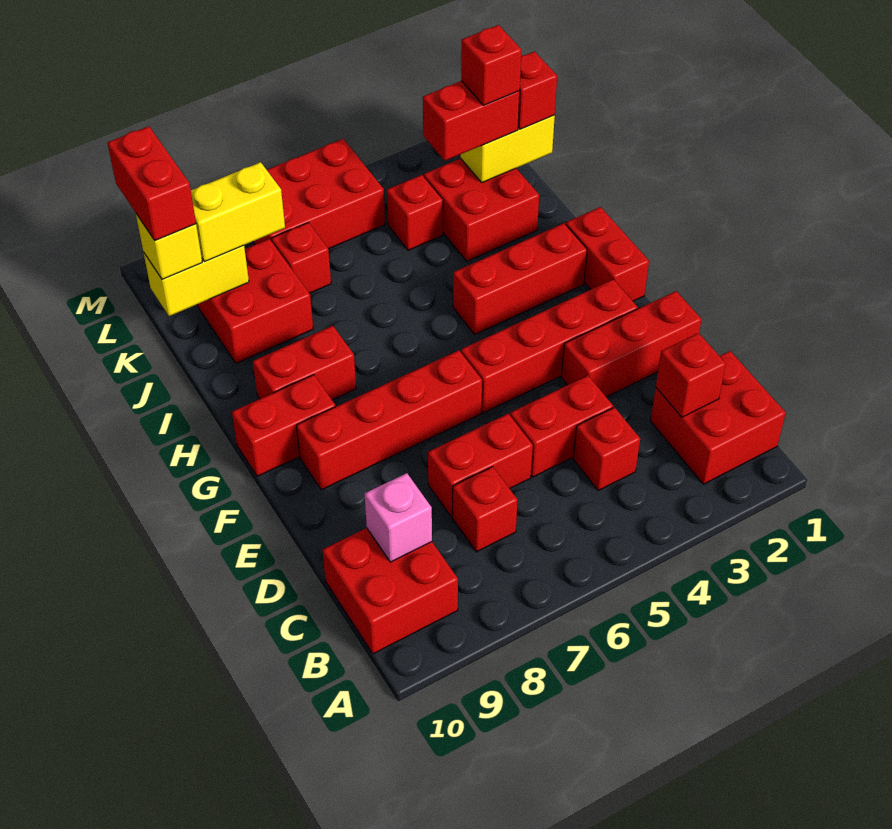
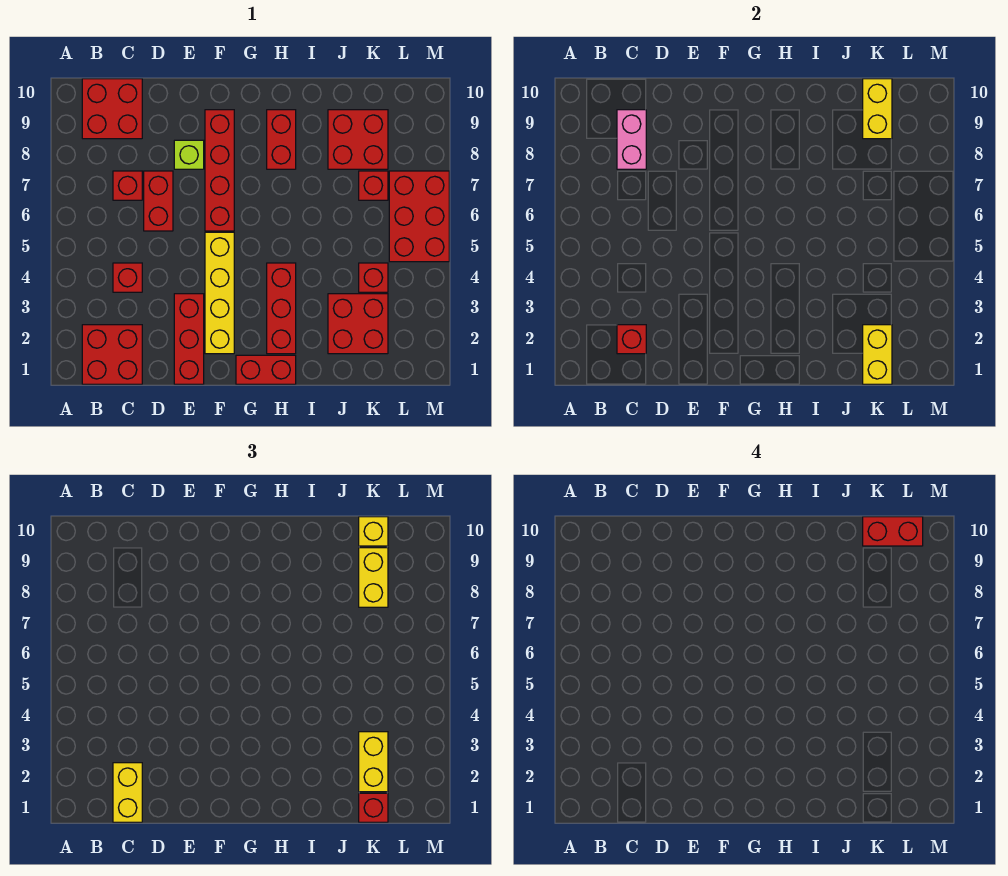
none -> yellow brick C1:C2 level 3
pink brick C9 level 2 -> pink brick C8:C9 level 2
red brick D4:D5 level 1 -> none
none -> lime brick E8 level 1
red brick F2:F5 level 1 -> yellow brick F2:F5 level 1
red brick G9:G10 level 1 -> none
red brick K2:K3 level 3 -> yellow brick K2:K3 level 3
red brick K2 level 4 -> none

